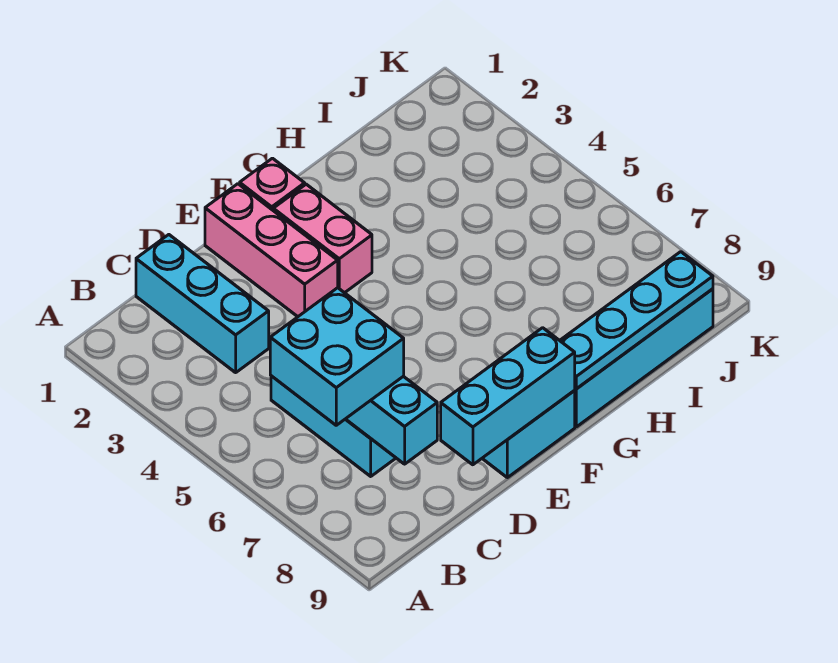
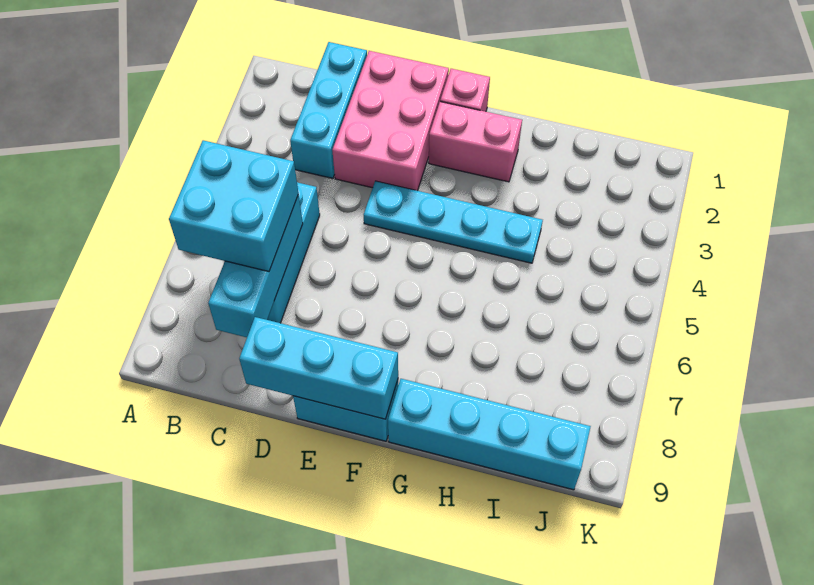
pink brick E1:E3 level 1 -> pink brick D1:E3 level 1
pink brick F2:F3 level 1 -> pink brick F2:G2 level 1
cyan plate G9:J9 level 2 -> cyan plate E4:H4 level 1

